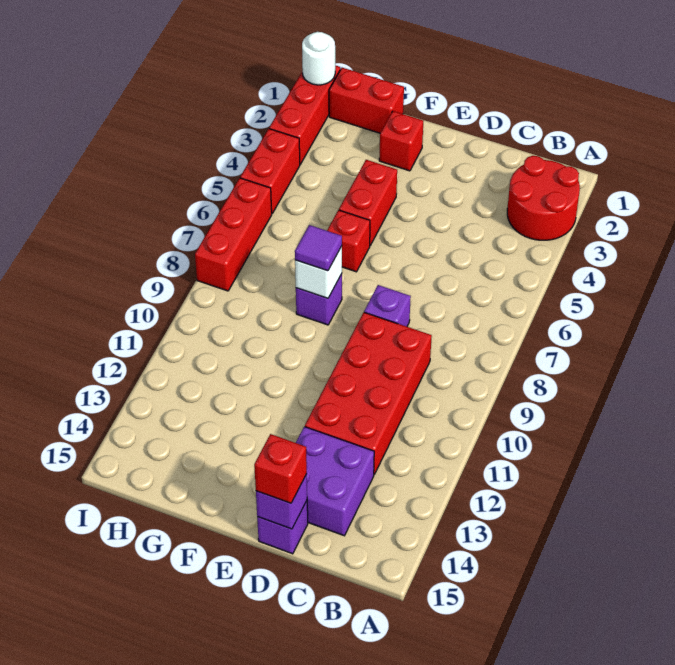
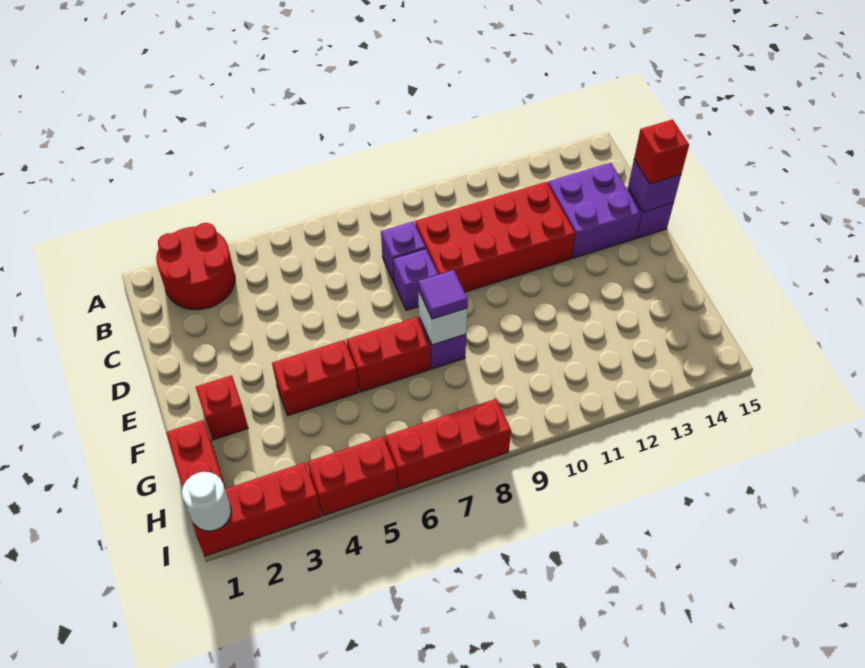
none -> purple brick C8 level 1
red brick F6 level 1 -> red brick F6:F7 level 1

